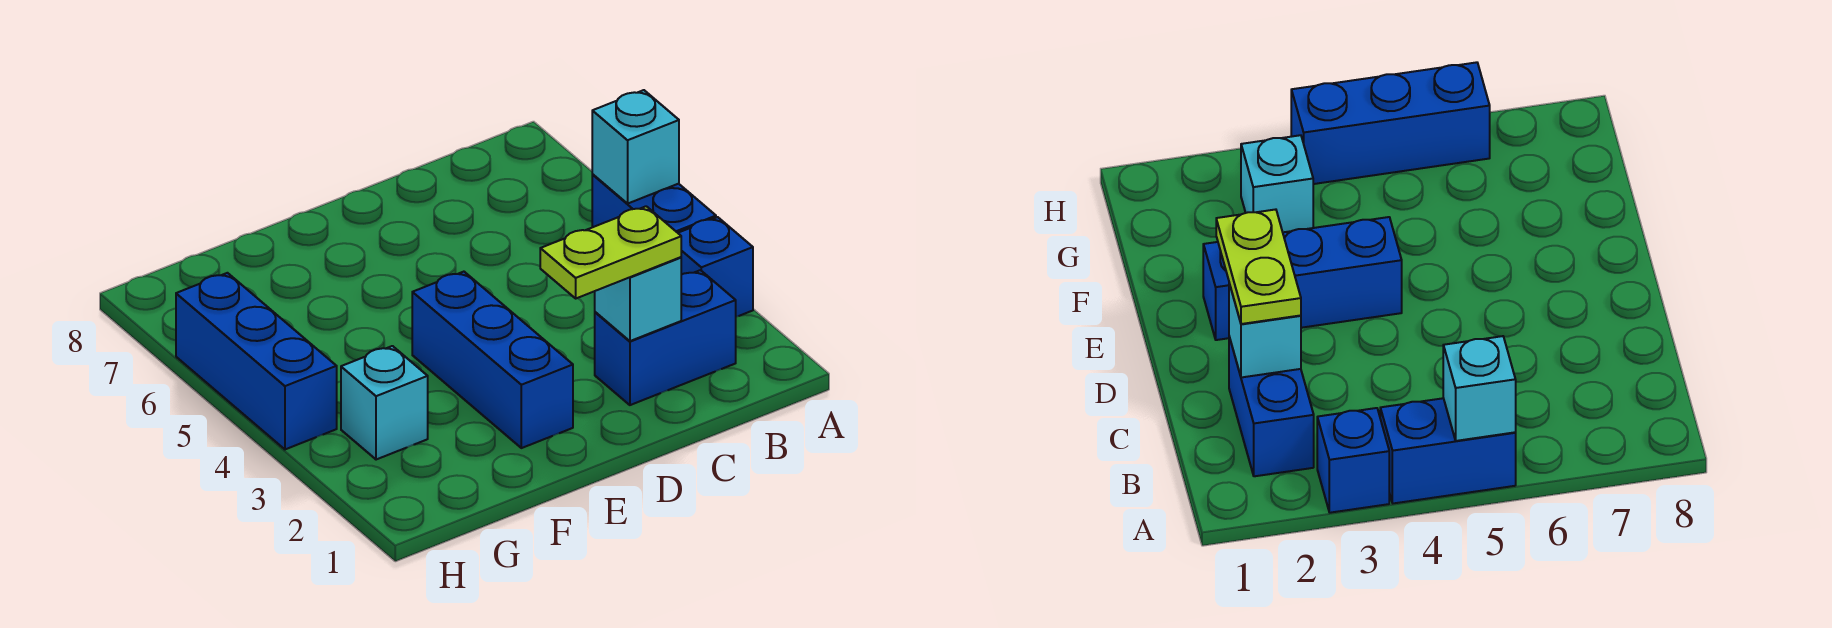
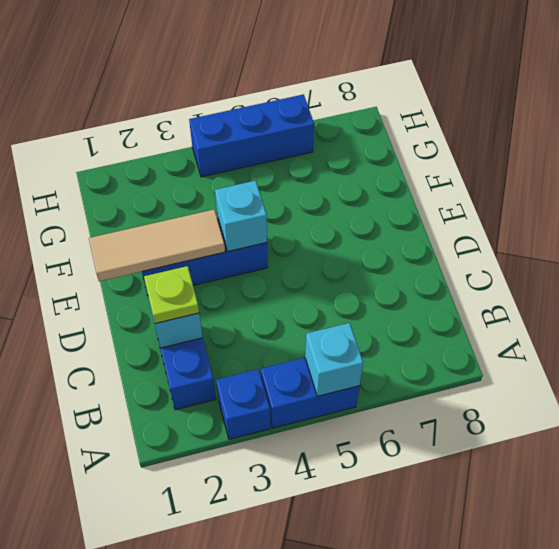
lime plate C2:D2 level 3 -> lime plate C2 level 3
none -> tan tile E1:E3 level 2
cyan brick G3 level 1 -> cyan brick E4 level 2

